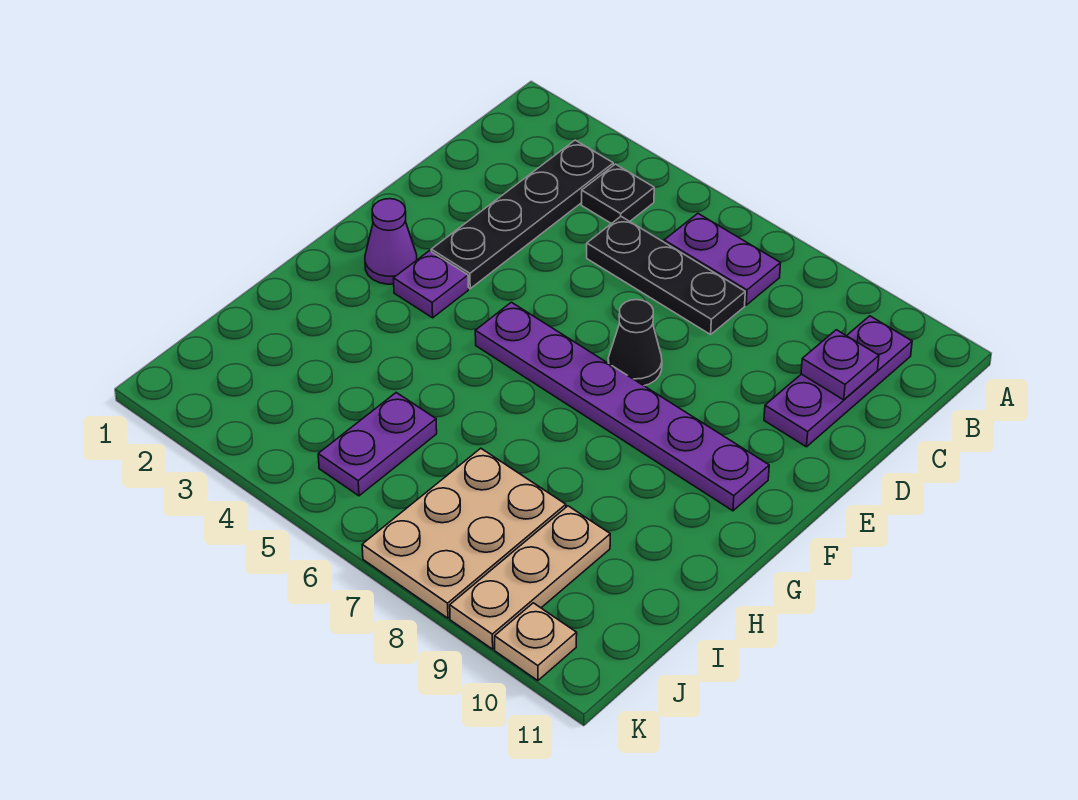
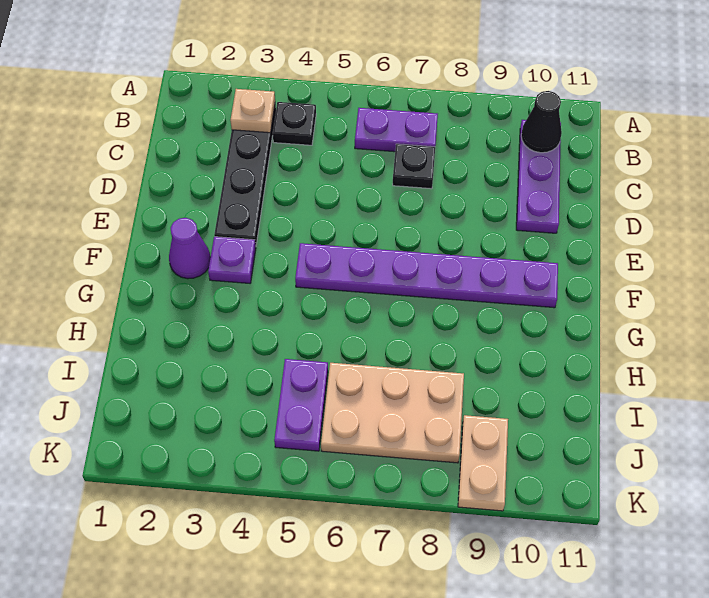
black plate C5:C7 level 1 -> black plate C7 level 1
purple plate C10 level 2 -> none
black cone E7 level 1 -> black cone B10 level 2
tan plate I7:K8 level 1 -> tan plate I6:J8 level 1
tan plate I9:K9 level 1 -> tan plate J9:K9 level 1
tan plate K10 level 1 -> tan plate B3 level 2

